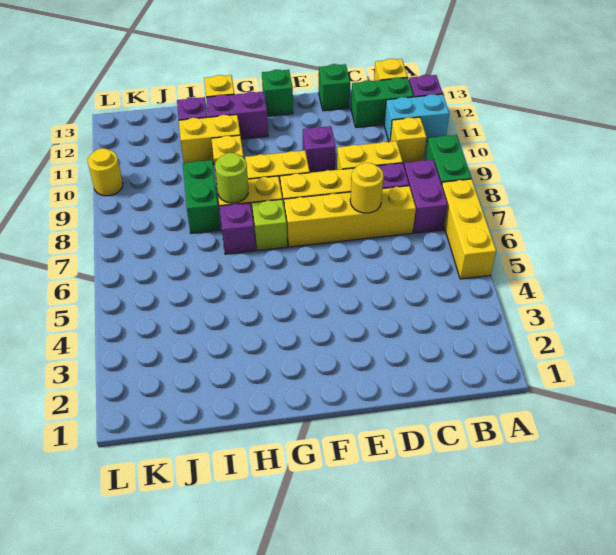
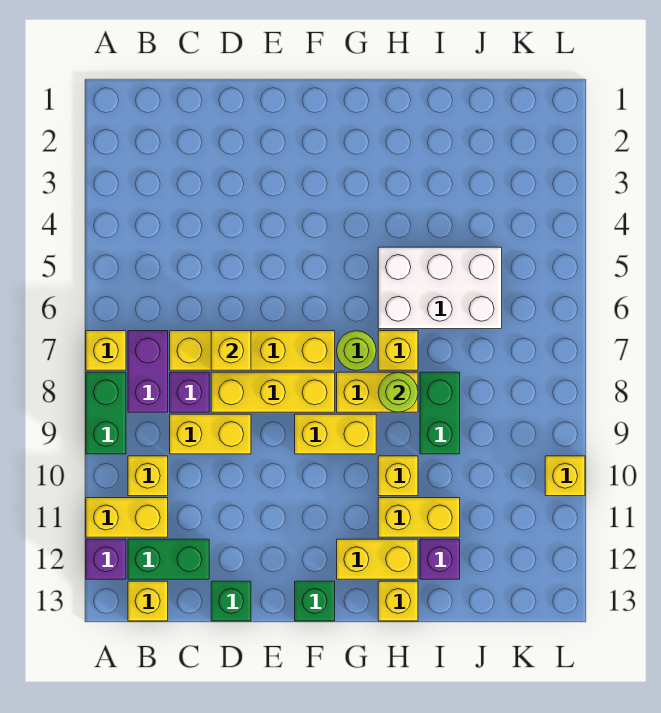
yellow brick A5:A7 level 1 -> yellow brick A7 level 1
cyan brick A11:B11 level 1 -> yellow brick A11:B11 level 1
yellow round brick D7 level 2 -> yellow brick D7 level 2
purple brick E10 level 1 -> none
lime brick G7 level 1 -> lime round brick G7 level 1
purple brick G12:H12 level 1 -> yellow brick G12:H12 level 1
none -> white brick H5:J6 level 1
purple brick H7 level 1 -> yellow brick H7 level 1
yellow round brick L10 level 1 -> yellow brick L10 level 1

